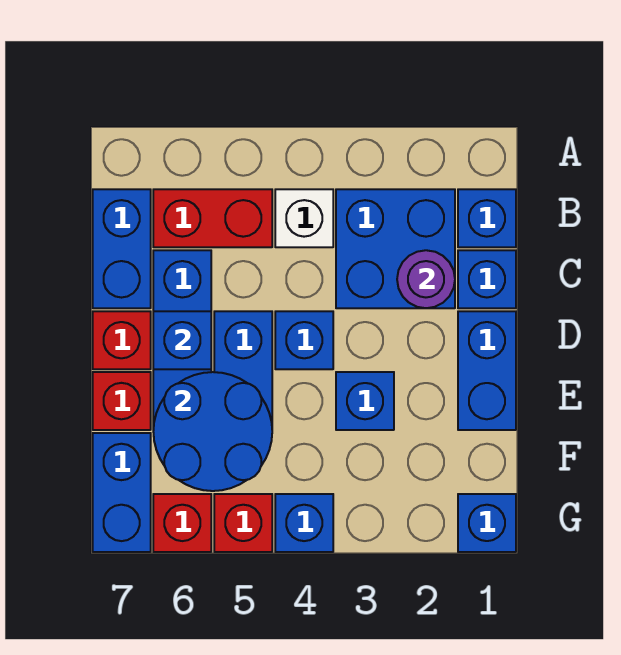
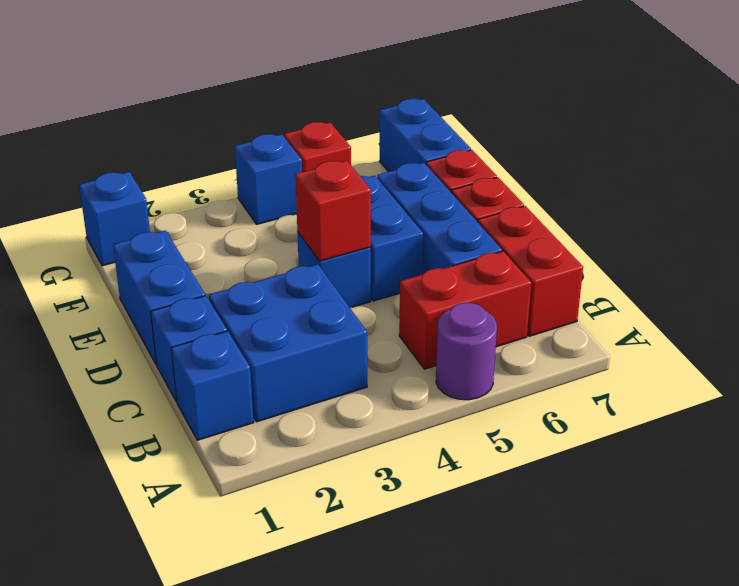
white brick B4 level 1 -> none
blue brick B7:C7 level 1 -> red brick B7:C7 level 1
purple round brick C2 level 2 -> purple round brick A5 level 1
blue brick D6 level 2 -> none
blue brick E3 level 1 -> none
blue round brick E5:F6 level 2 -> none
red brick G6 level 1 -> red brick D4 level 2

